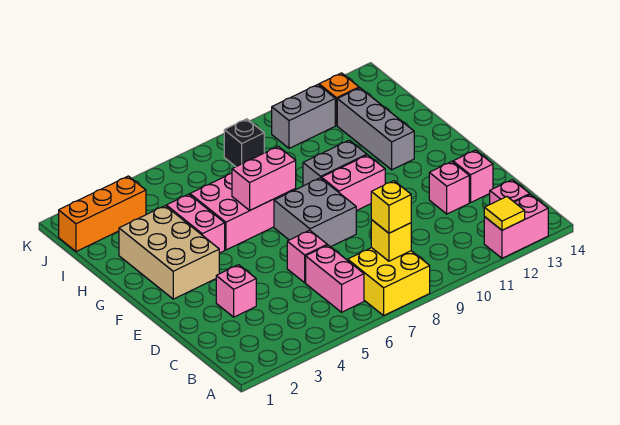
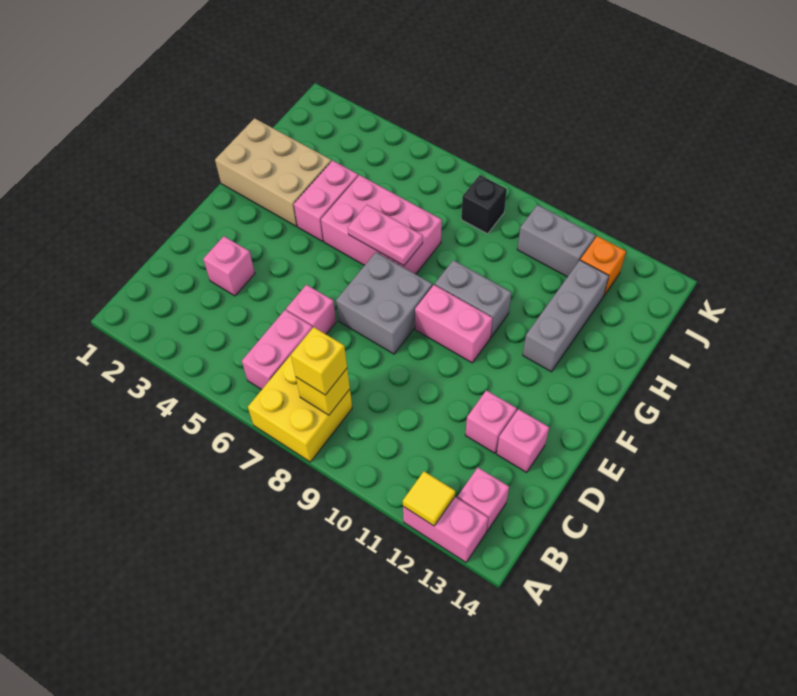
tan brick F2:H3 level 1 -> tan brick G1:H3 level 1
pink brick G6:G7 level 2 -> pink plate G6:G7 level 2
orange brick J1:J3 level 1 -> none

